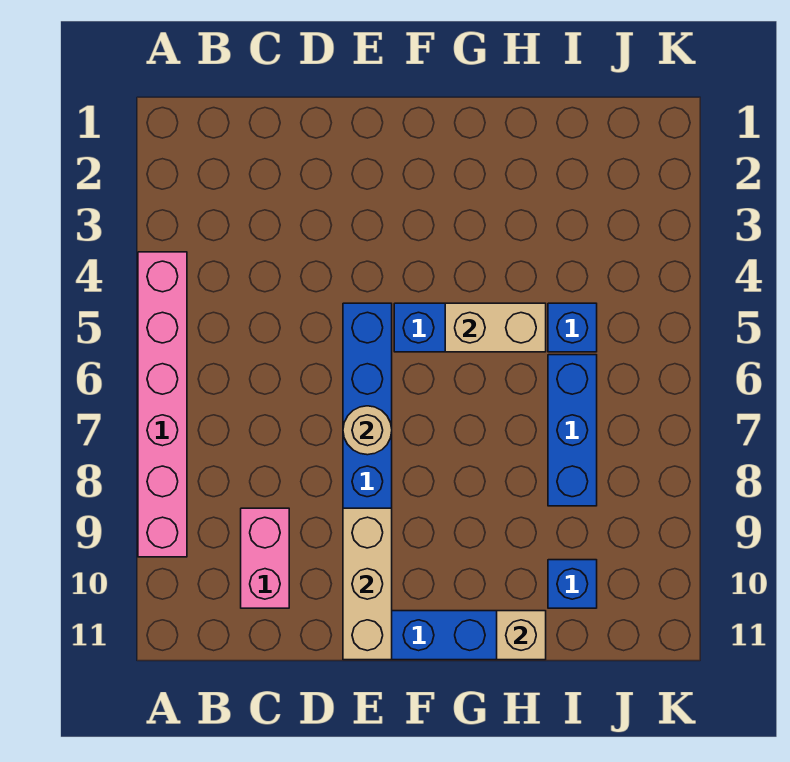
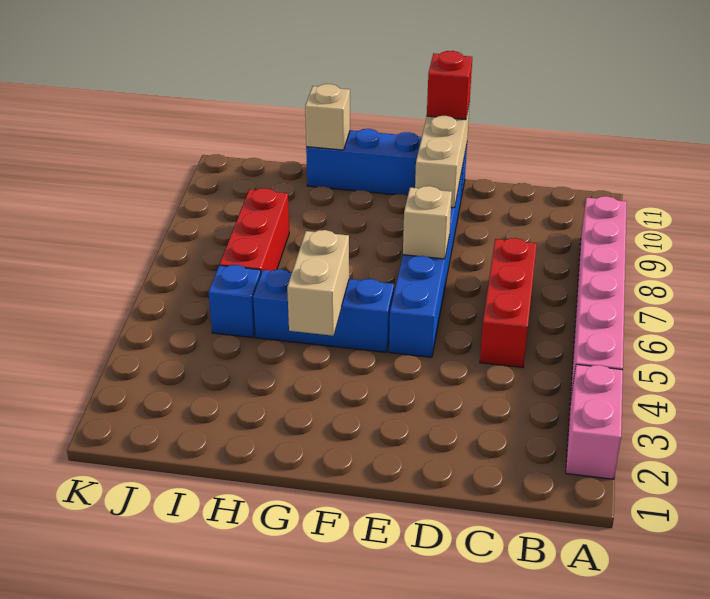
none -> red brick C5:C7 level 1
pink brick C9:C10 level 1 -> pink brick A2:A3 level 1
tan round brick E7 level 2 -> tan brick E7 level 2
none -> red brick E11 level 3
tan brick G5:H5 level 2 -> tan brick G4:G5 level 2
blue brick I6:I8 level 1 -> red brick I6:I8 level 1
blue brick I10 level 1 -> none

